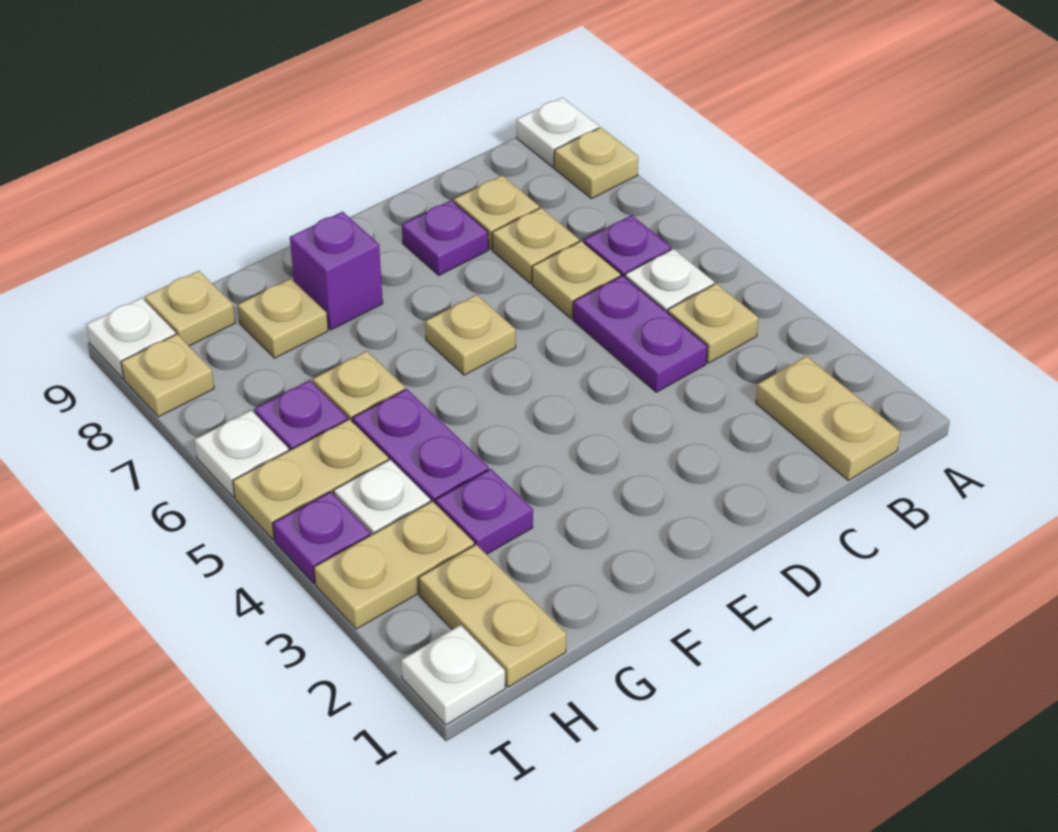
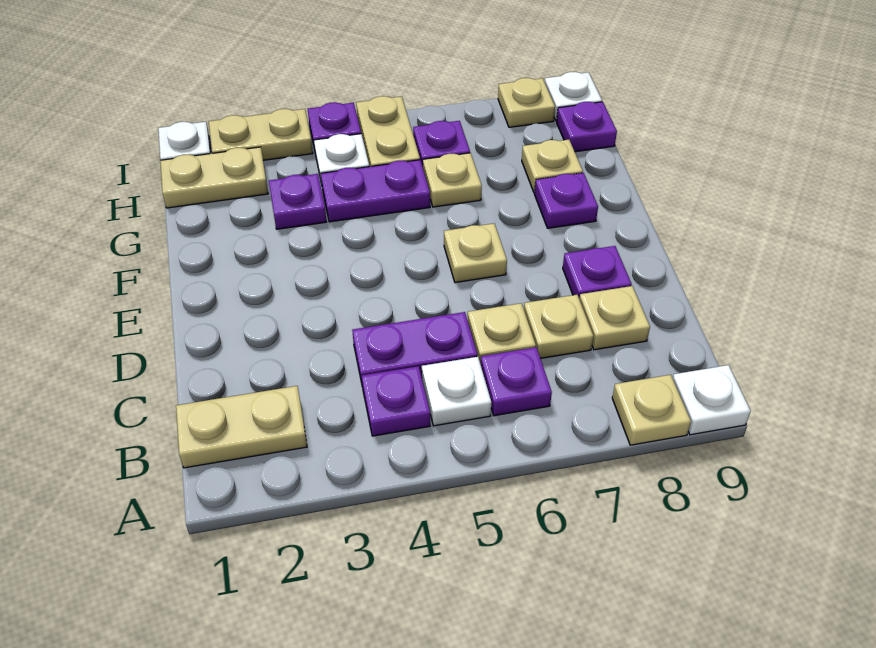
tan plate B4 level 1 -> purple plate B4 level 1
purple brick F8 level 1 -> purple plate F8 level 1
tan plate H3:I3 level 1 -> tan plate I2:I3 level 1
tan plate H9 level 1 -> purple plate H9 level 1
white plate I6 level 1 -> none

